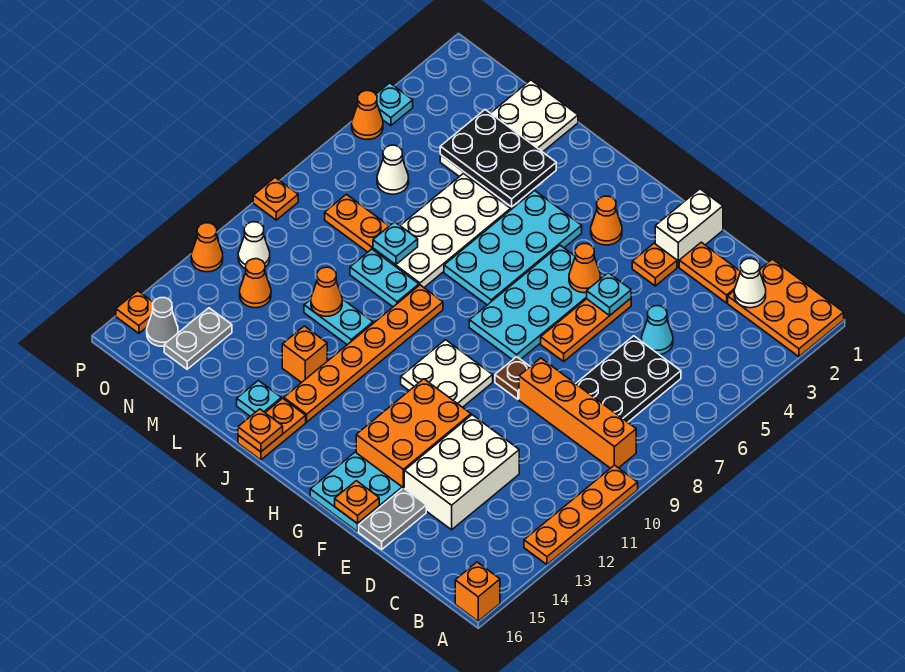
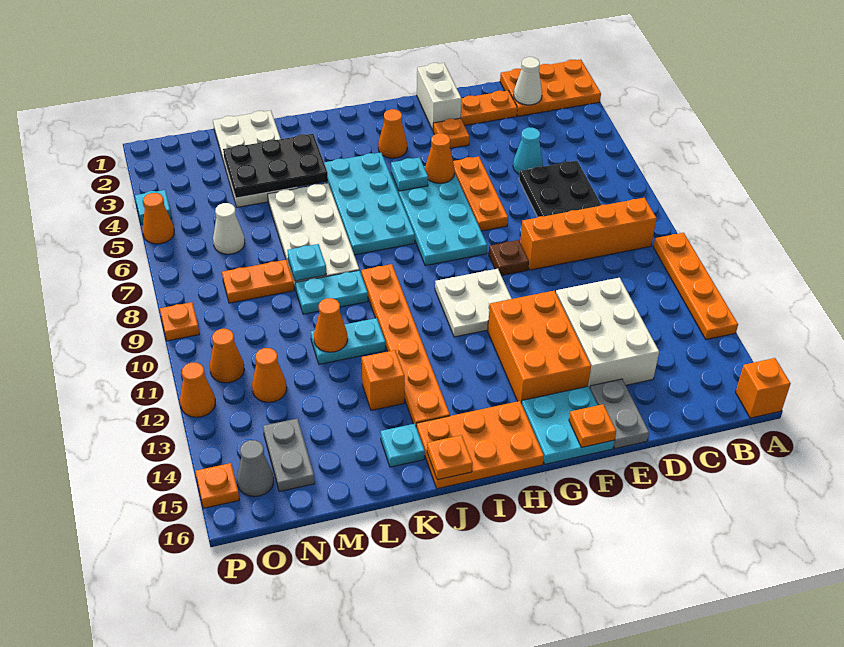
cyan plate F5 level 2 -> cyan plate H5 level 2
orange plate J15:J16 level 1 -> orange plate H15:J16 level 1
white cone O11 level 1 -> orange cone O11 level 1

